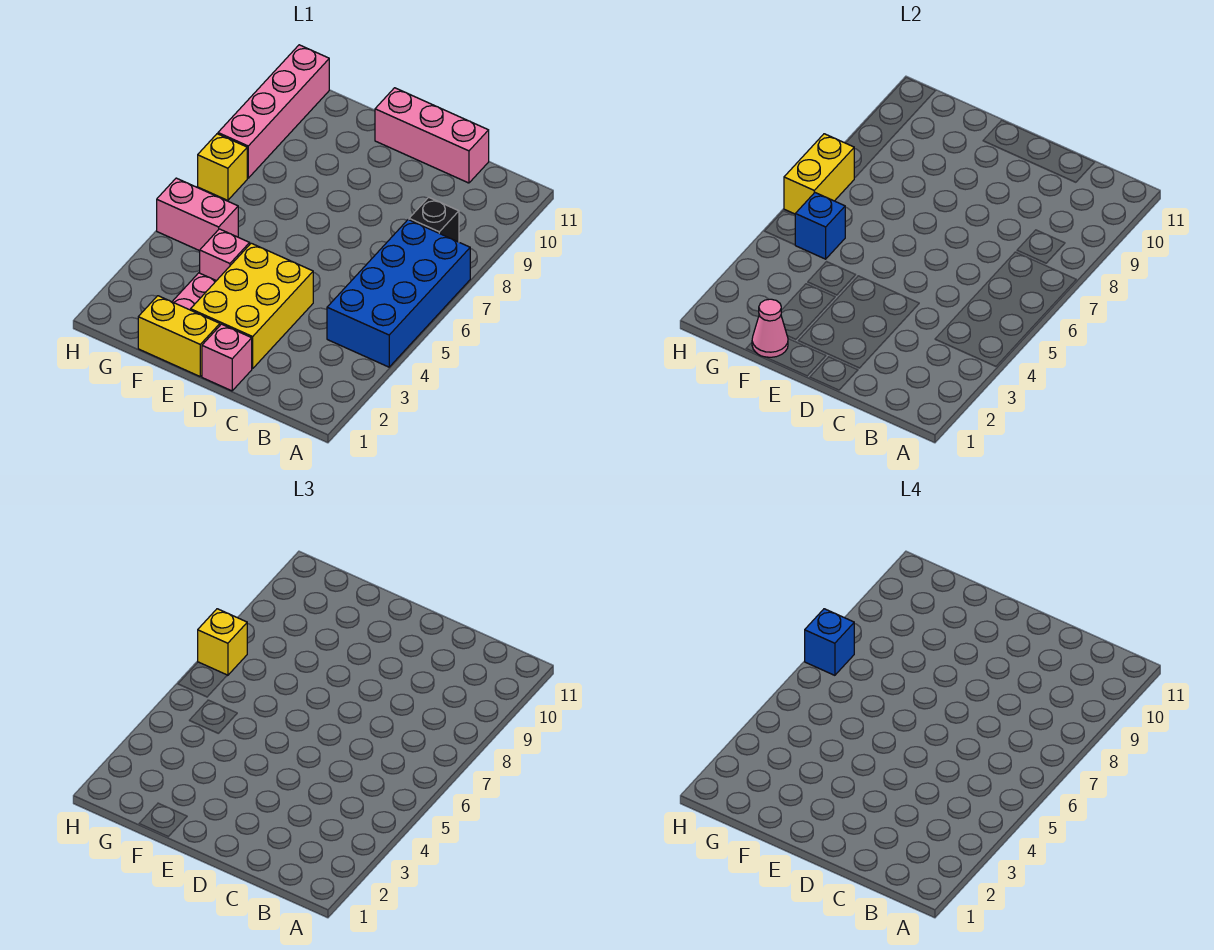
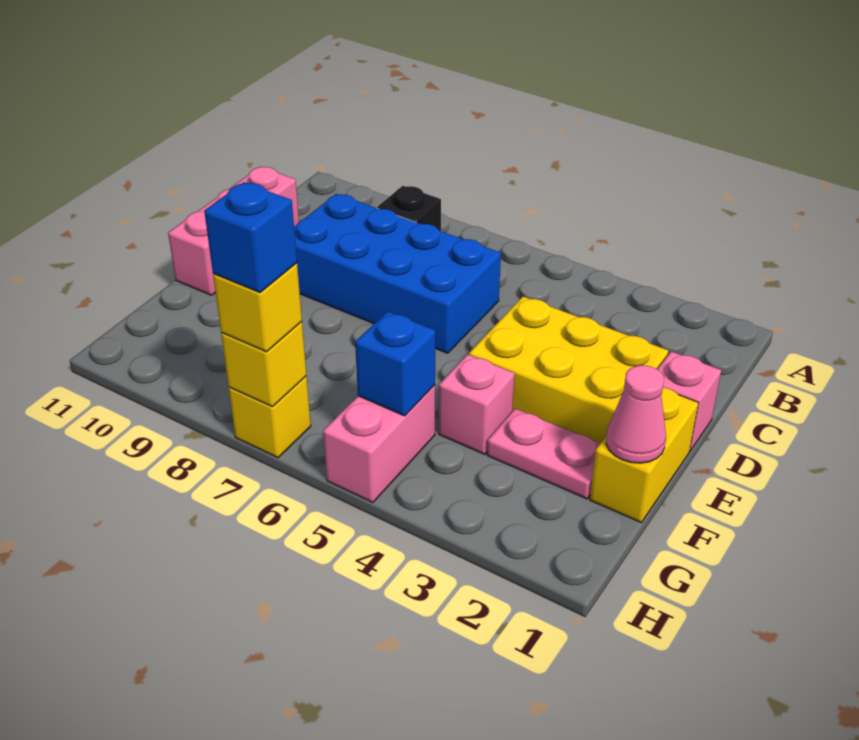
blue brick A4:B7 level 1 -> blue brick C6:D9 level 1
yellow brick H6:H7 level 2 -> yellow brick H7 level 2
pink brick H8:H11 level 1 -> none

